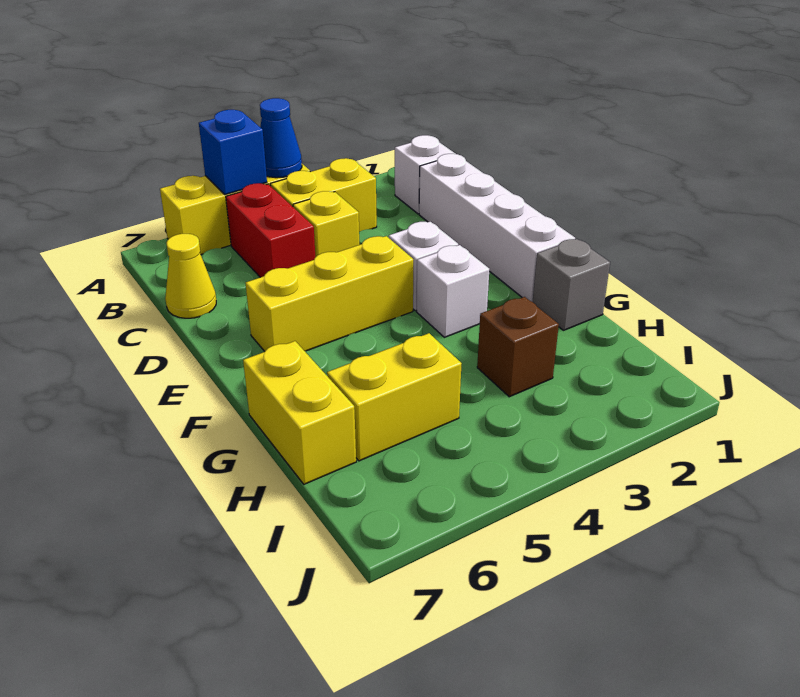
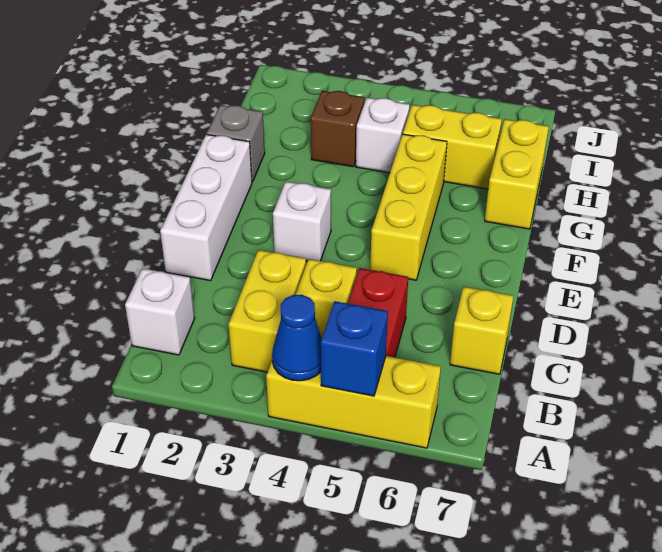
yellow brick B3:B4 level 1 -> yellow brick B3:C3 level 1
white brick C1:F1 level 1 -> white brick D1:F1 level 1
yellow cone C7 level 1 -> yellow brick C7 level 1
yellow brick E4:E6 level 1 -> yellow brick E5:G5 level 1
white brick F3 level 1 -> white brick H4 level 1

